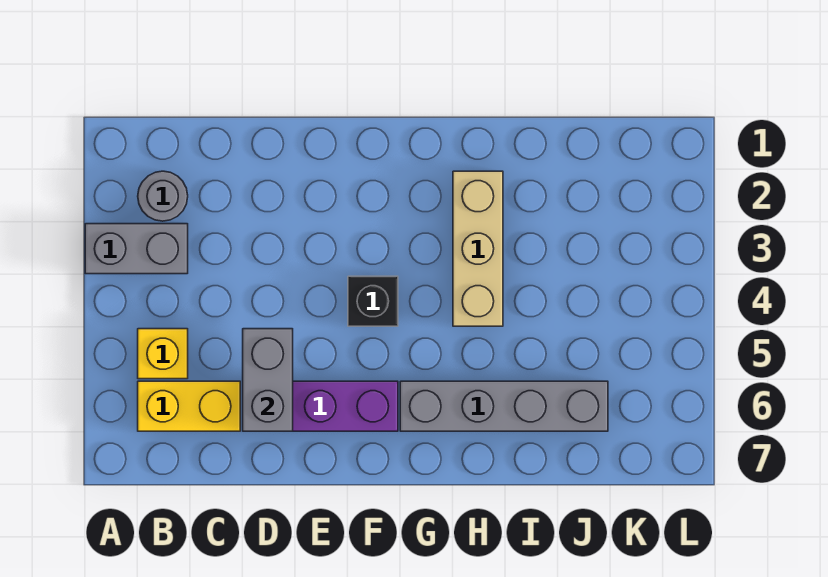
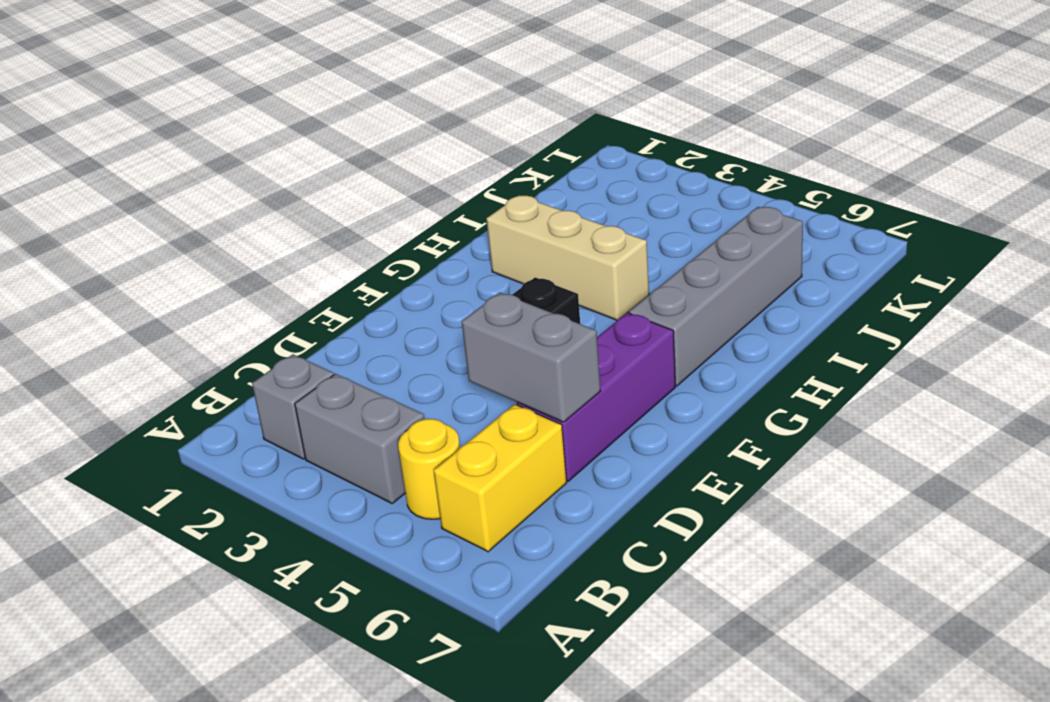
grey brick A3:B3 level 1 -> grey brick B3:B4 level 1
grey round brick B2 level 1 -> grey brick B2 level 1
yellow brick B5 level 1 -> yellow round brick B5 level 1

